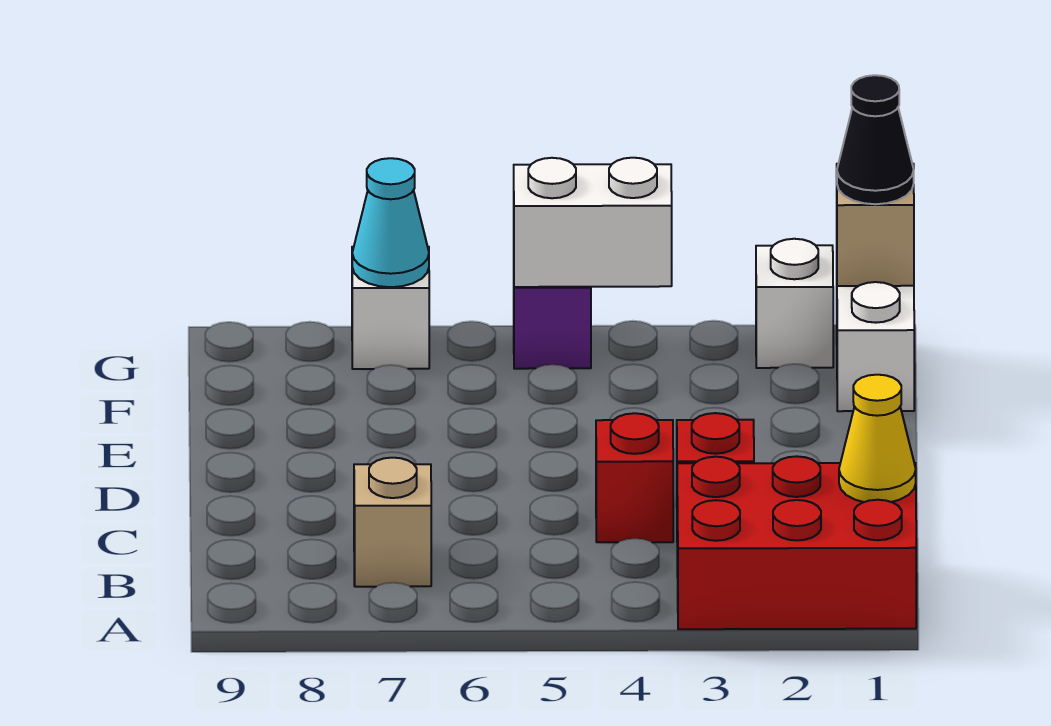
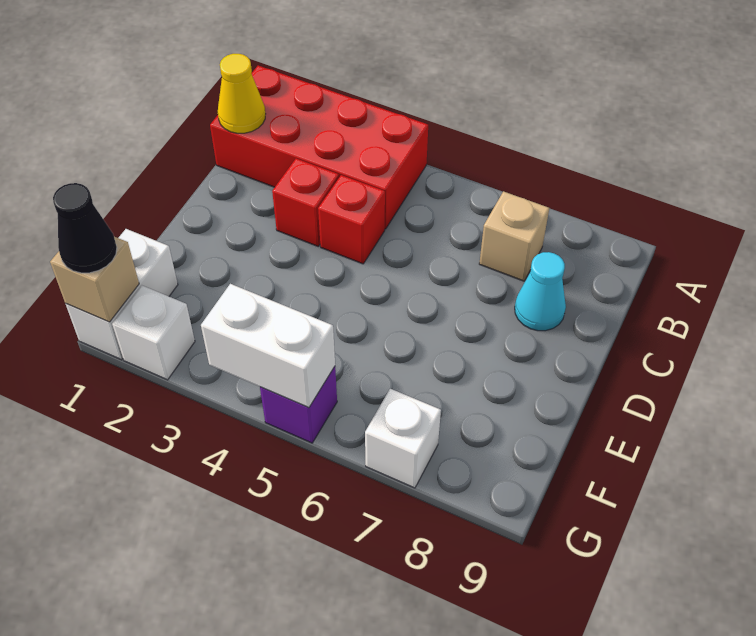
red brick A1:B3 level 1 -> red brick A1:B4 level 1
cyan cone G7 level 2 -> cyan cone C8 level 1

